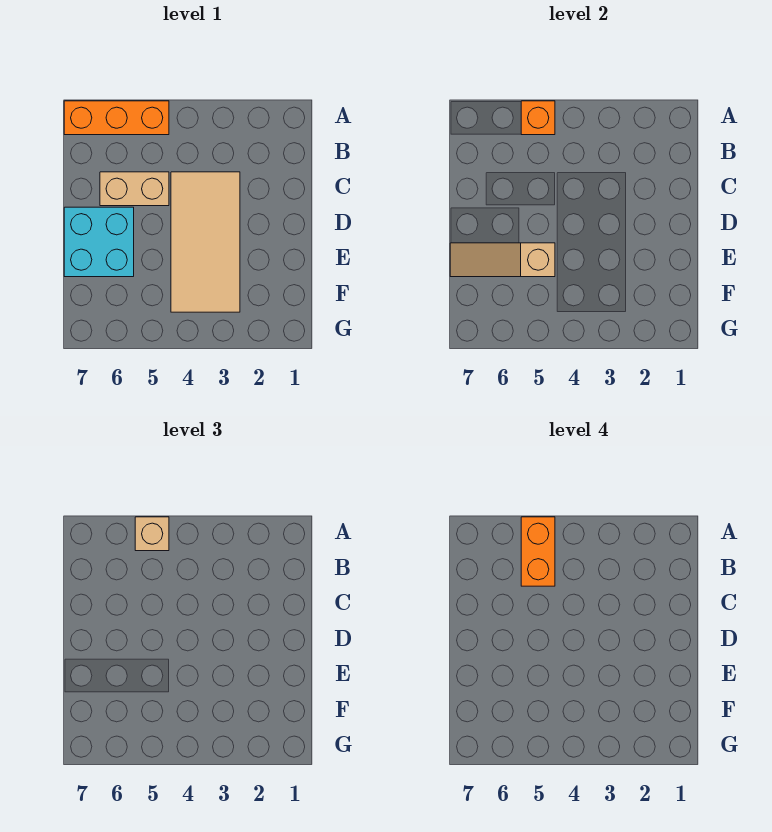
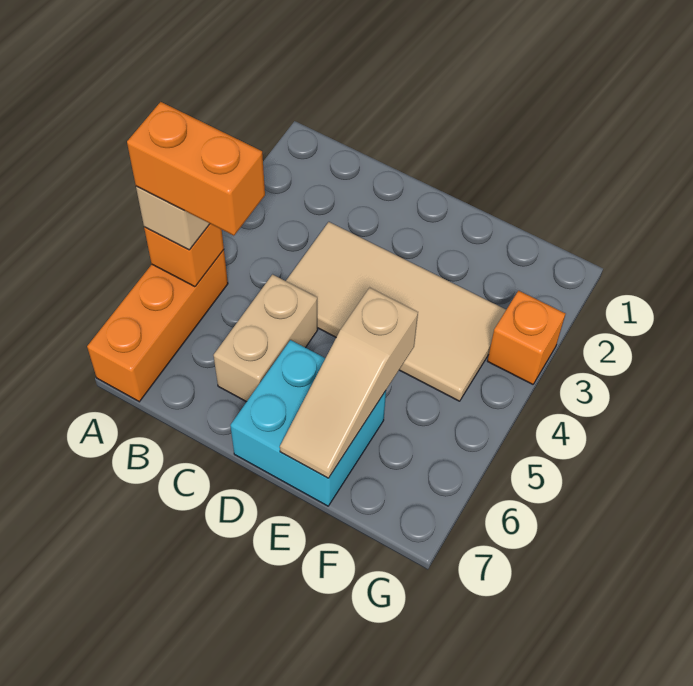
none -> orange brick G3 level 1

